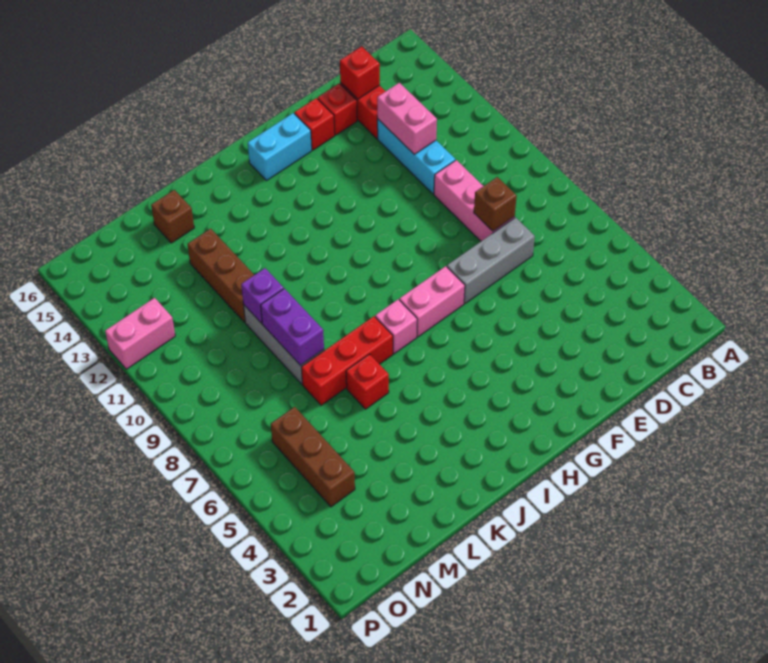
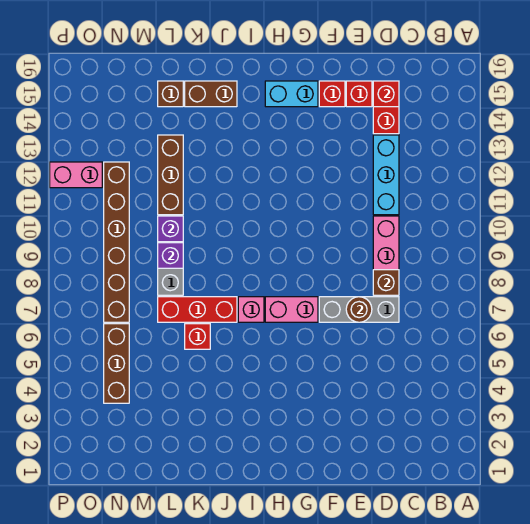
pink brick D12:D13 level 2 -> none
none -> brown round brick E7 level 2
none -> brown brick J15:K15 level 1
purple brick L8:L9 level 2 -> purple brick L9 level 2
none -> brown brick N7:N12 level 1

